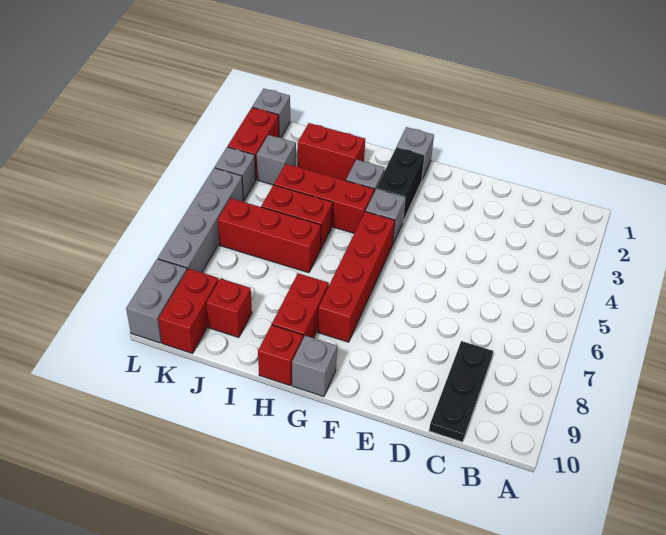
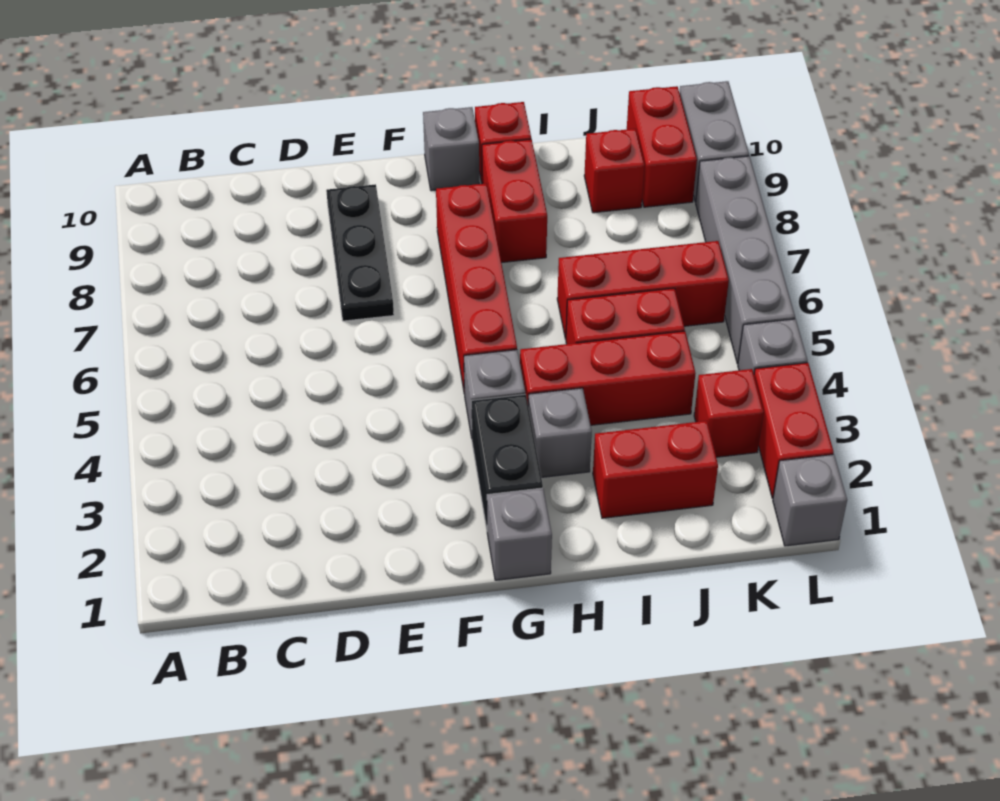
black plate C8:C10 level 1 -> black plate E7:E9 level 1
grey brick K3 level 1 -> red brick K3 level 1

